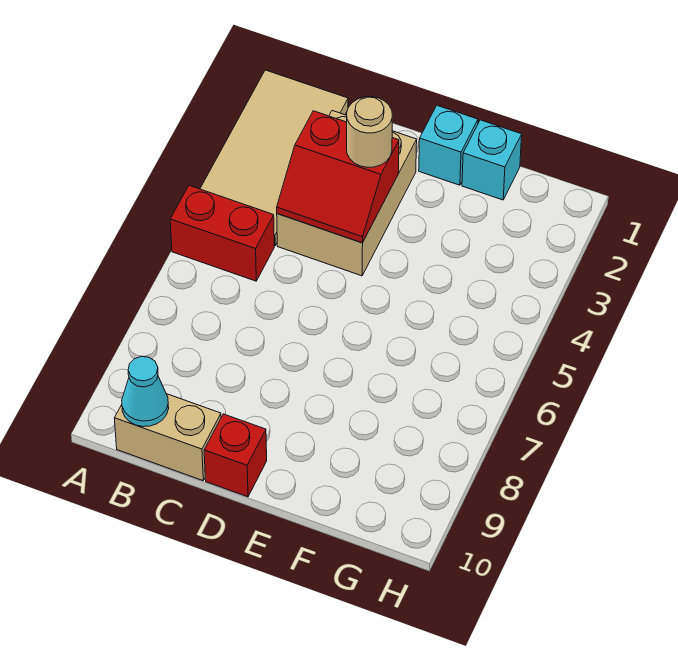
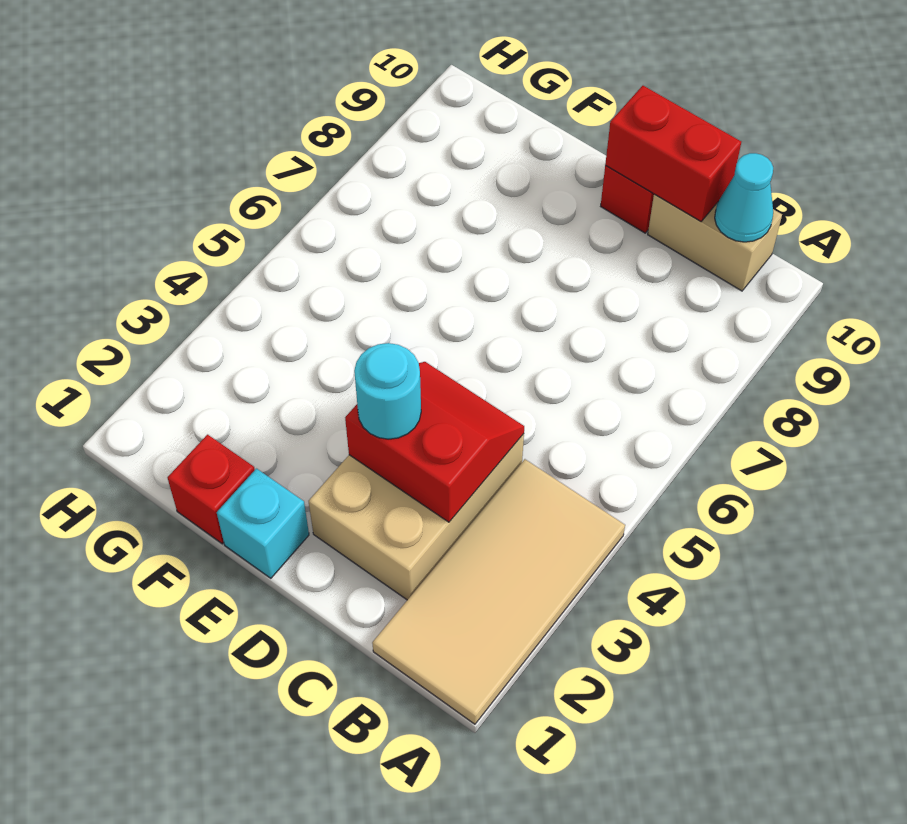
red brick A5:B5 level 1 -> red brick C10:D10 level 2
tan round brick D3 level 3 -> cyan round brick D3 level 3
cyan brick F1 level 1 -> red brick F1 level 1

